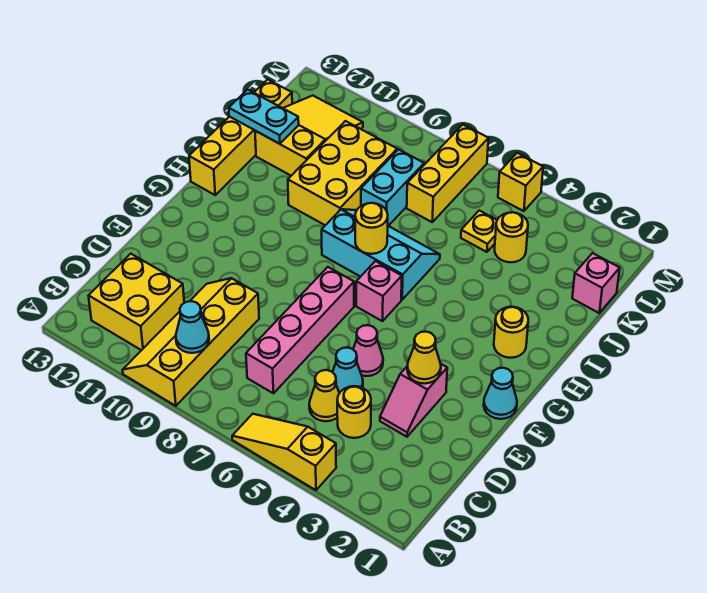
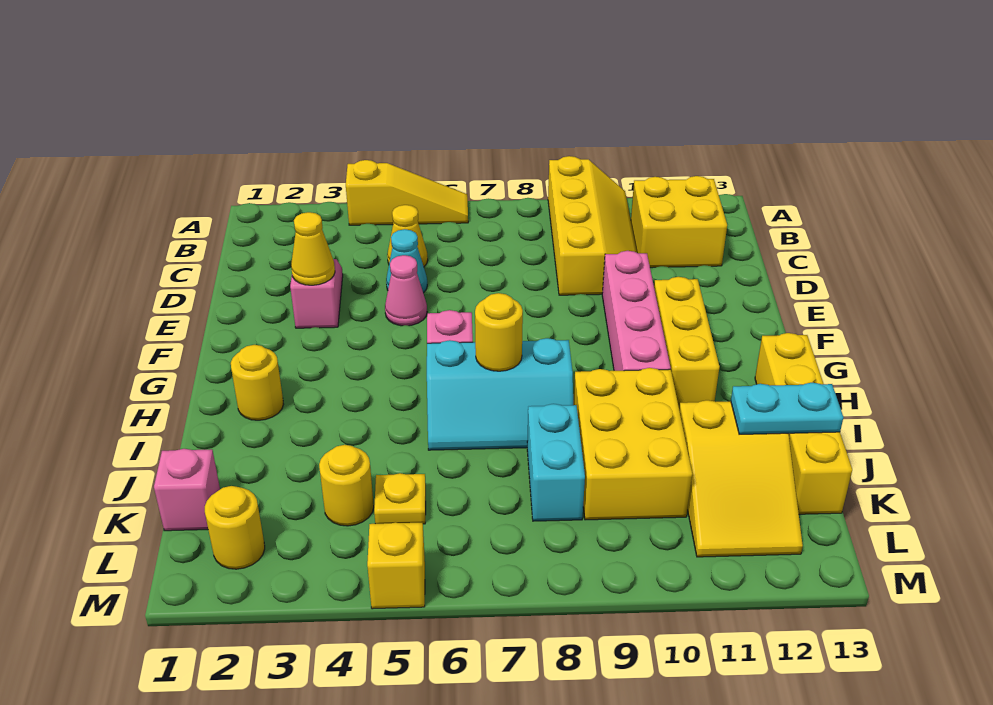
cyan cone B9 level 2 -> none
yellow round brick C4 level 1 -> yellow round brick L2 level 1
pink brick C7:F7 level 1 -> pink brick E10:H10 level 1
cyan cone F1 level 1 -> none
yellow brick K7:M7 level 1 -> yellow brick F11:H11 level 1

